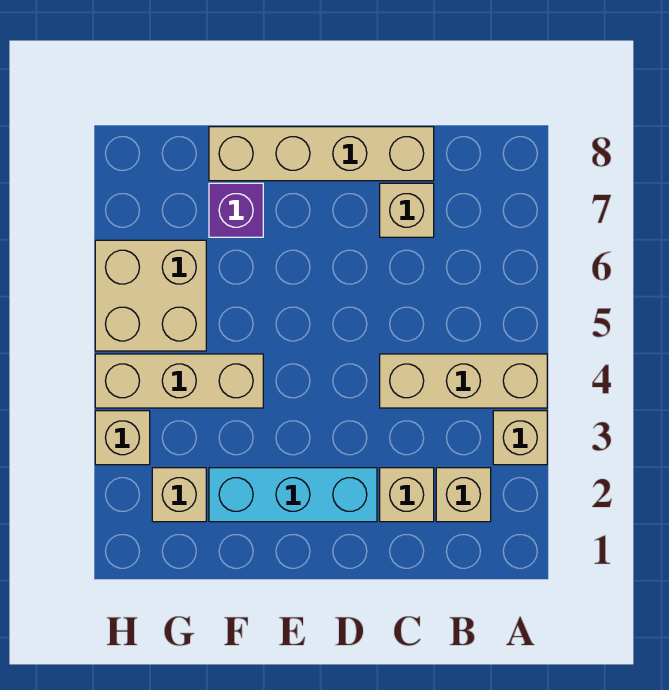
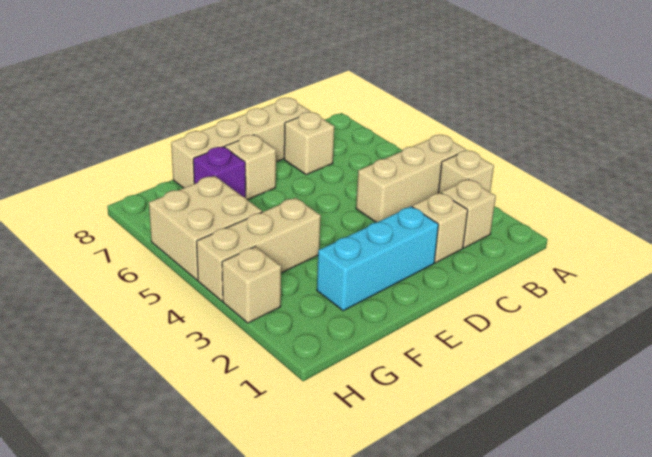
tan brick G2 level 1 -> tan brick E7 level 1

